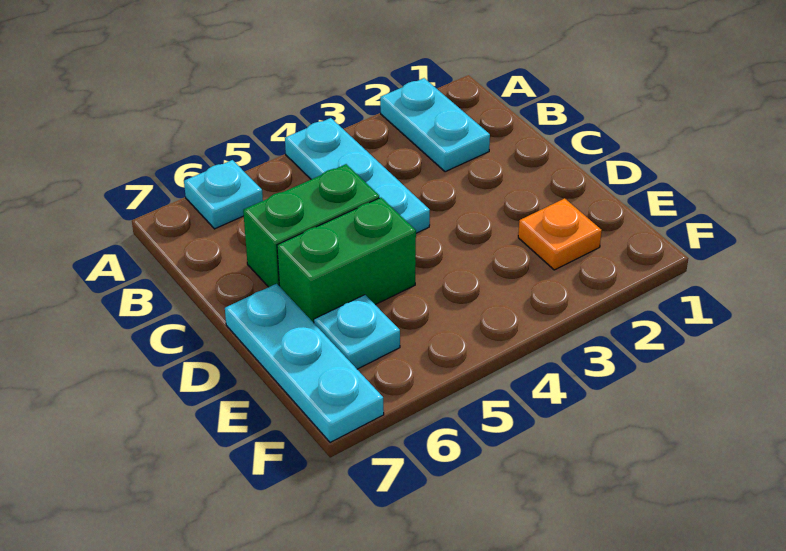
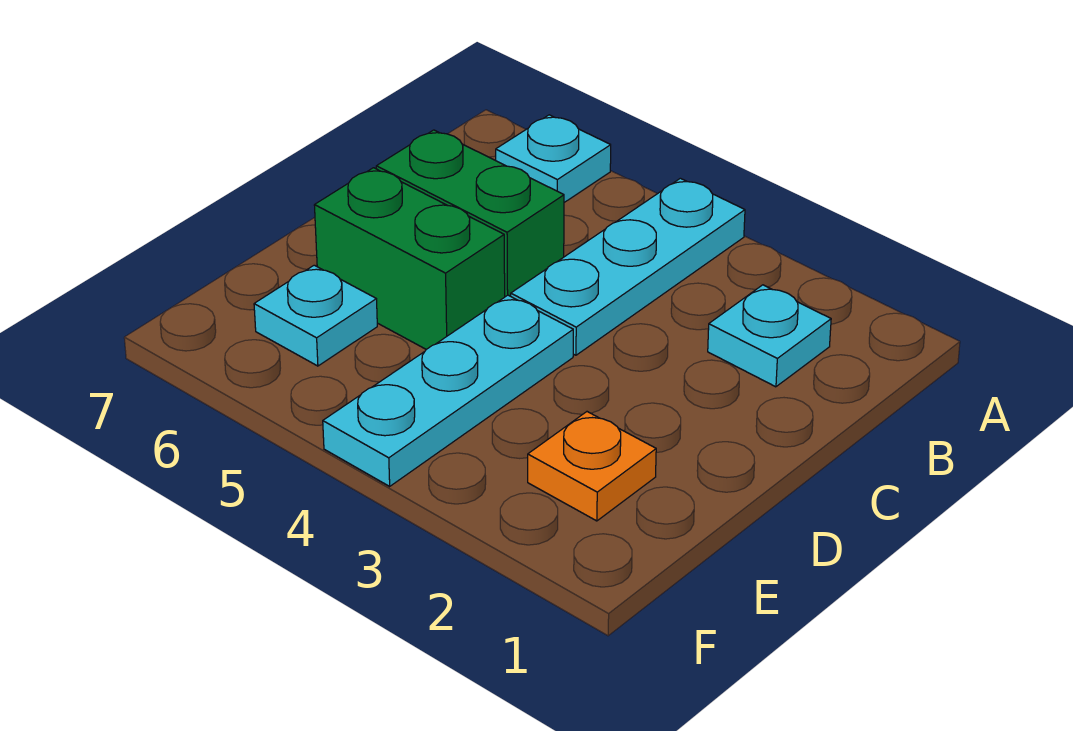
cyan plate A2:B2 level 1 -> cyan plate B2 level 1
cyan plate D7:F7 level 1 -> cyan plate D4:F4 level 1

